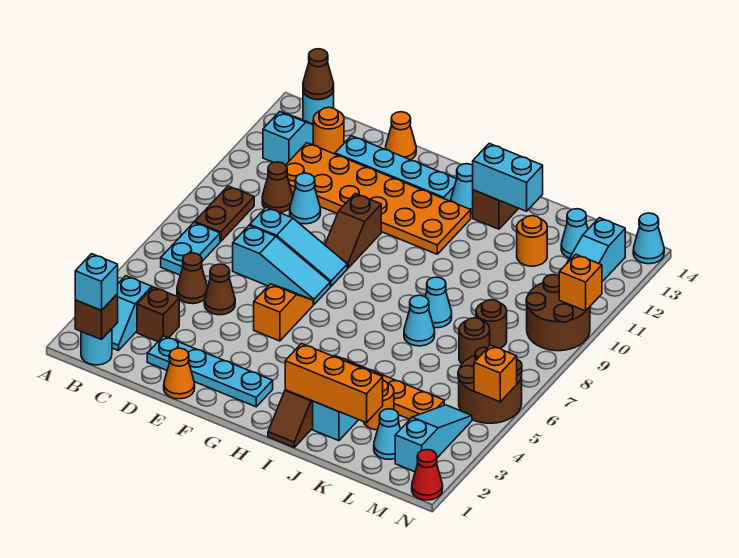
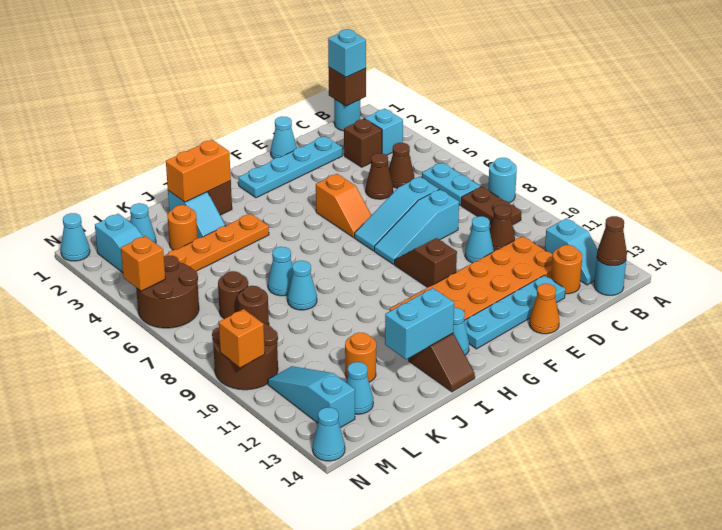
none -> cyan round brick A8 level 1
orange cone E1 level 1 -> cyan cone E1 level 1
orange brick I2:K2 level 2 -> orange brick I2:J2 level 2
red cone N1 level 1 -> cyan cone N1 level 1

